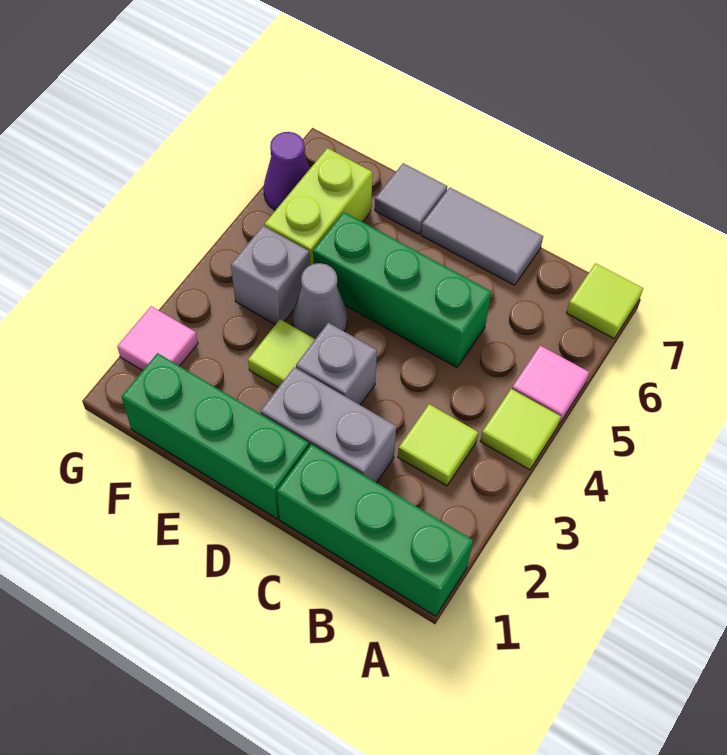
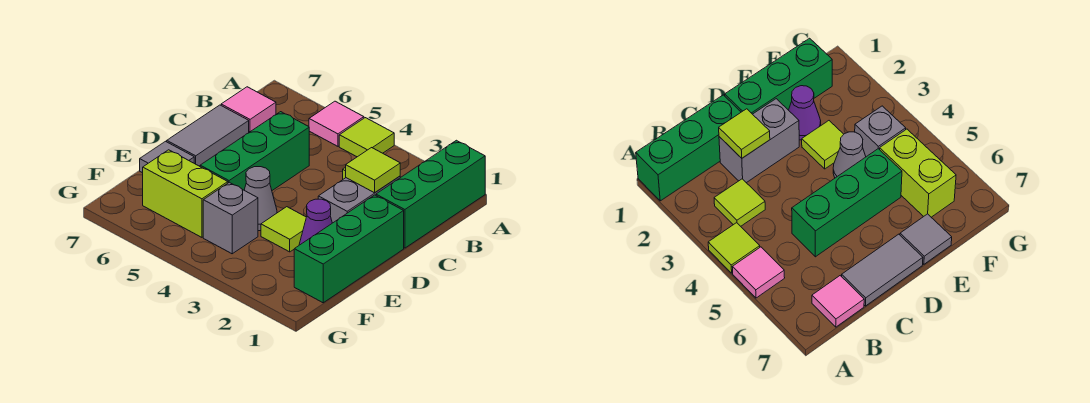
lime tile A7 level 1 -> lime tile C2 level 2
grey brick D3 level 1 -> none
pink tile G2 level 1 -> pink tile B7 level 1
purple cone G6 level 1 -> purple cone E2 level 1

